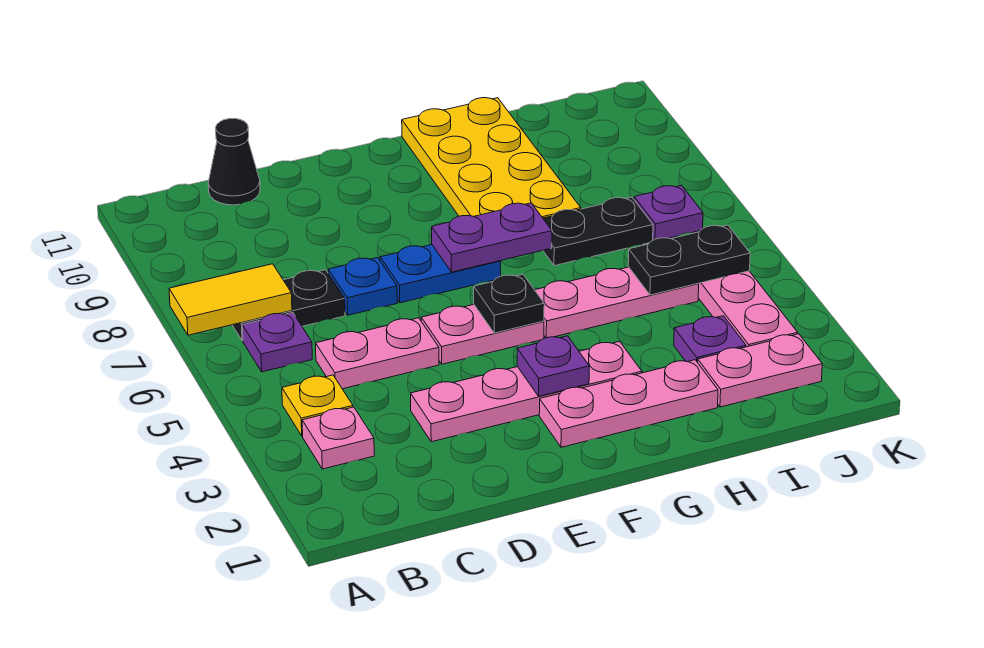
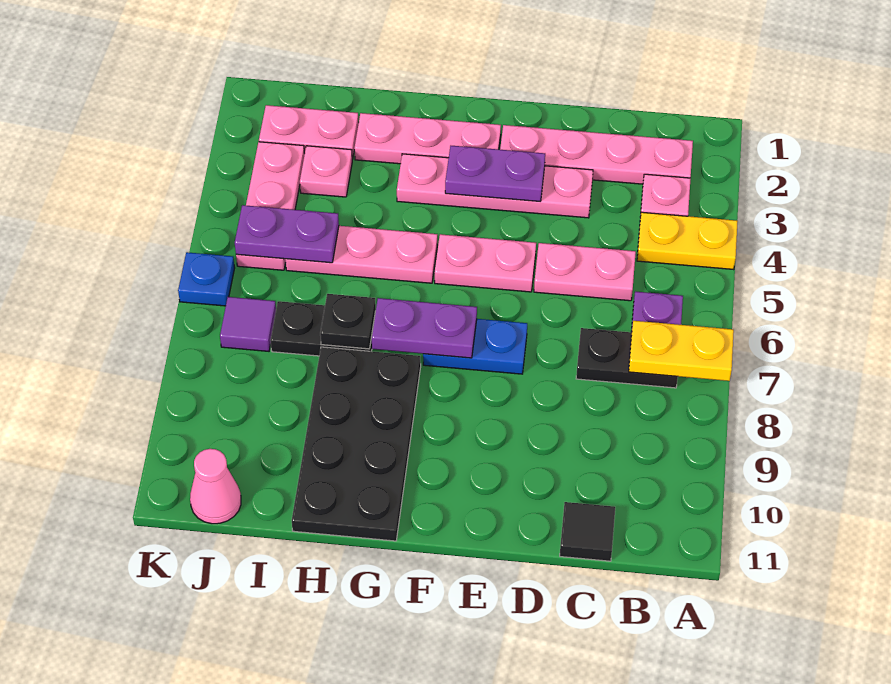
yellow tile A7:B7 level 2 -> yellow plate A7:B7 level 2
none -> pink plate B2:E2 level 1
yellow plate B4 level 1 -> yellow plate A4:B4 level 1
black cone C11 level 1 -> black tile C11 level 1
blue plate D7 level 1 -> blue plate K6 level 1
purple plate F3 level 2 -> purple plate E3:F3 level 2
black plate F5 level 2 -> black plate H7 level 2
yellow plate G8:H11 level 1 -> black plate G8:H11 level 1
purple plate I3 level 1 -> pink plate I3 level 1
black plate I5:J5 level 2 -> purple plate I5:J5 level 2
purple plate J7 level 1 -> purple tile J7 level 1
none -> pink cone J11 level 1

